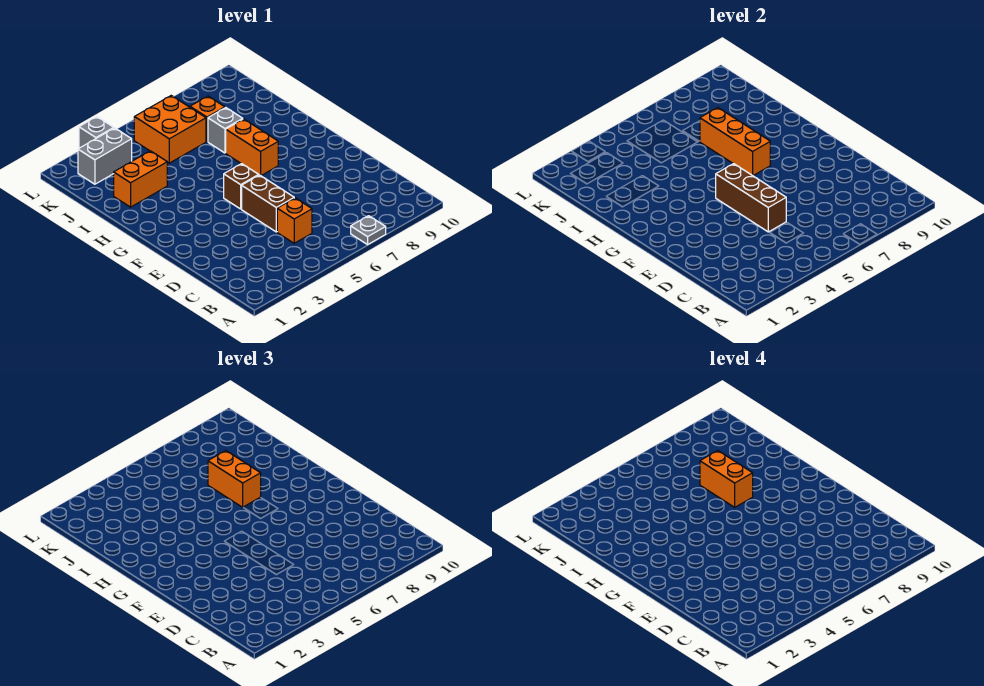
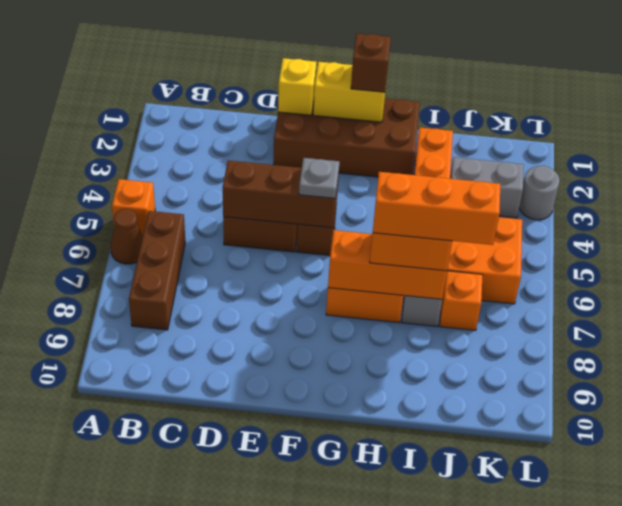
none -> brown cone A6 level 1
grey plate A7 level 1 -> grey plate F5 level 3
none -> brown brick B6:B8 level 1
orange brick C5 level 1 -> orange brick A5 level 1
none -> brown brick E1:H2 level 1
none -> yellow brick E1 level 2
none -> yellow brick F1:G1 level 2
none -> brown brick G1 level 3
orange brick H7:I7 level 4 -> orange brick H7:J7 level 4
grey brick K2:K3 level 1 -> grey brick J3:K3 level 1
grey brick L3 level 1 -> grey round brick L3 level 1

